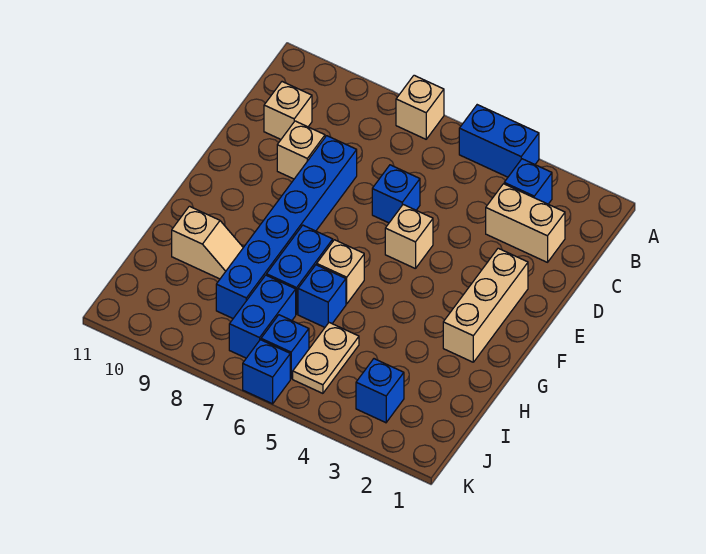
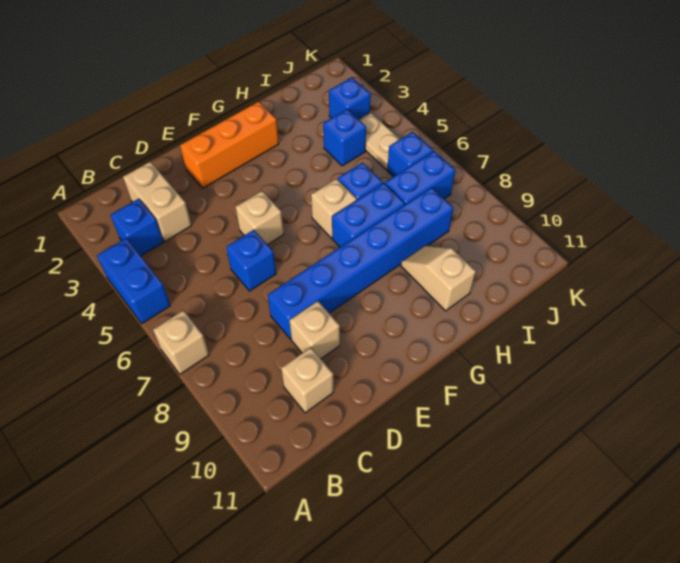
tan brick E2:G2 level 1 -> orange brick E2:G2 level 1
tan plate I5:J5 level 1 -> tan plate J4:J5 level 1
blue brick K6 level 1 -> blue brick I4 level 1

